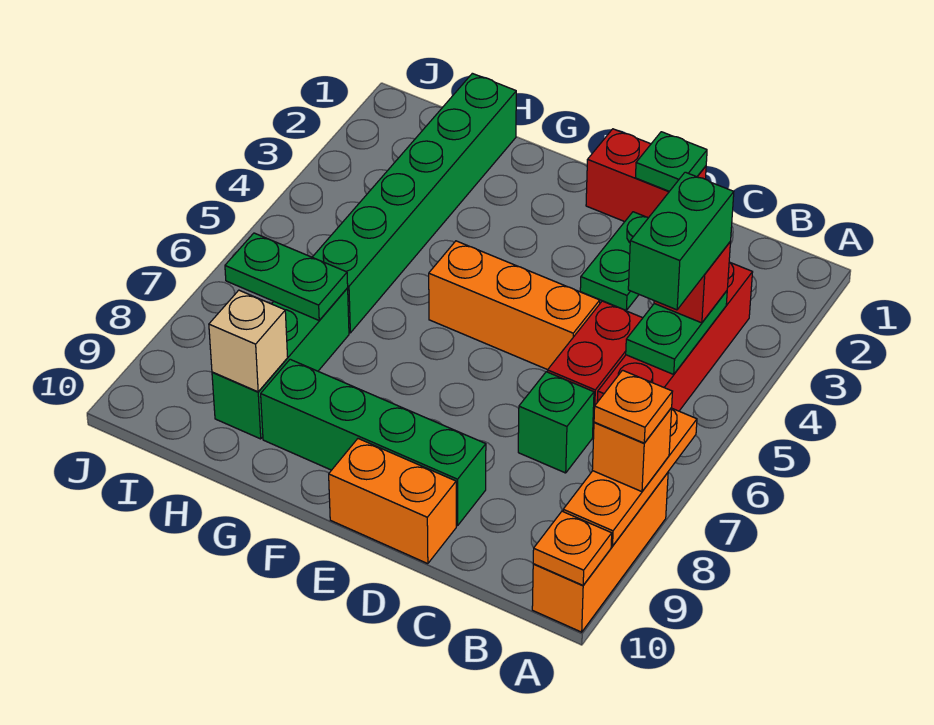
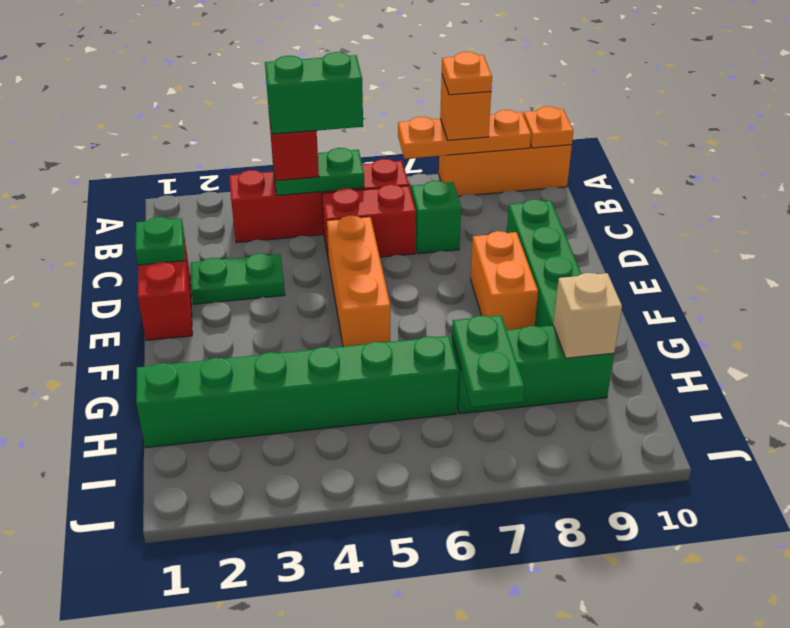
orange brick D10:E10 level 1 -> orange brick E8:F8 level 1

